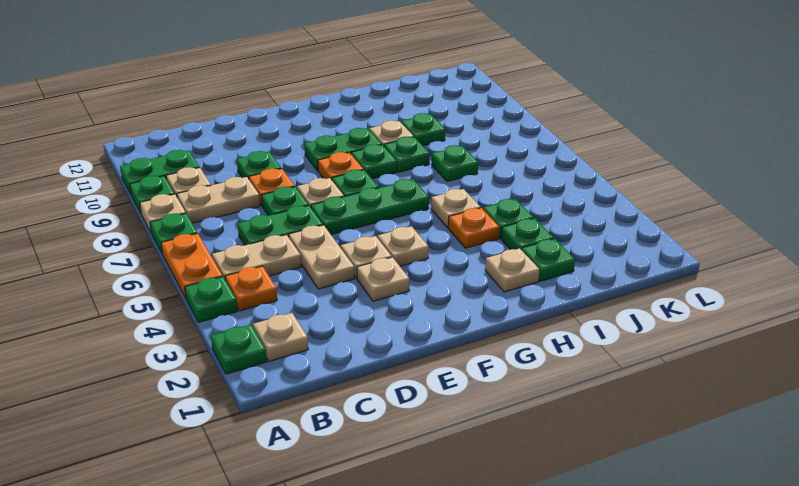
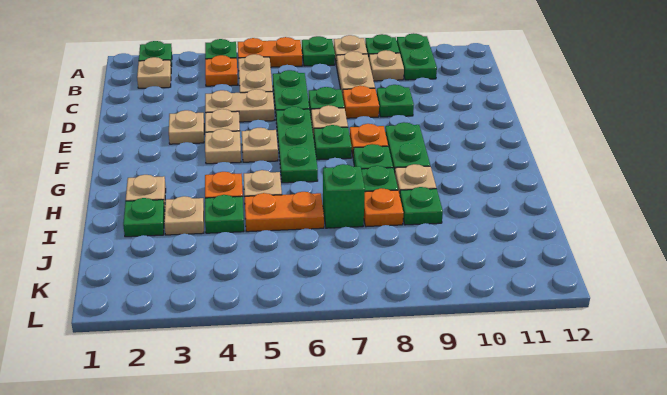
none -> tan plate F5 level 1
green plate I3 level 1 -> tan plate I3 level 1
none -> orange plate I5:I6 level 1
green plate I7 level 1 -> green brick I7 level 1
none -> orange plate I8 level 1

